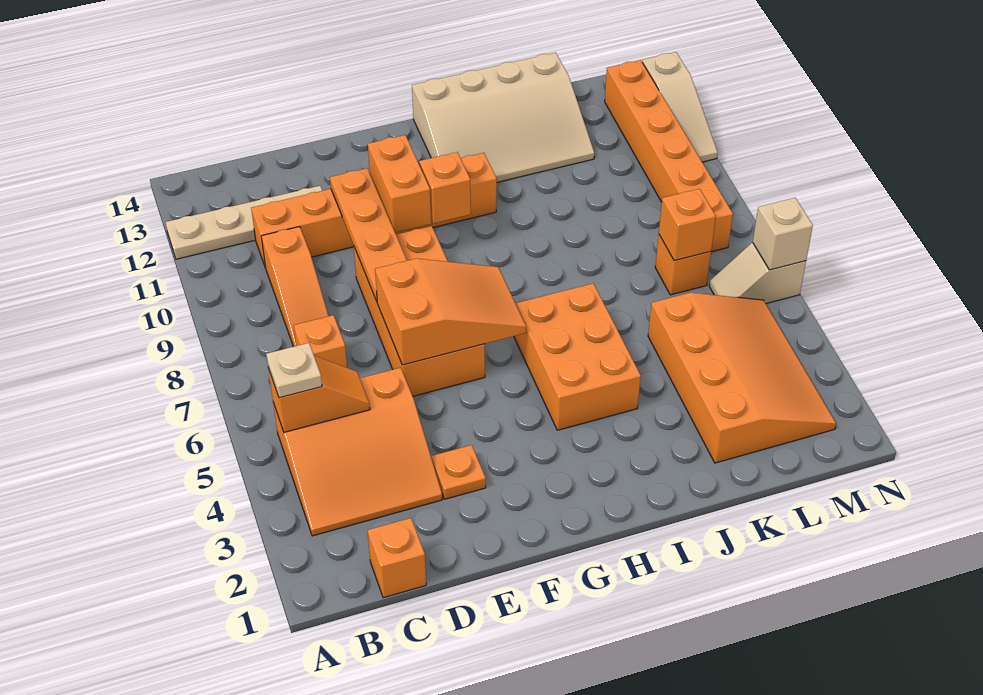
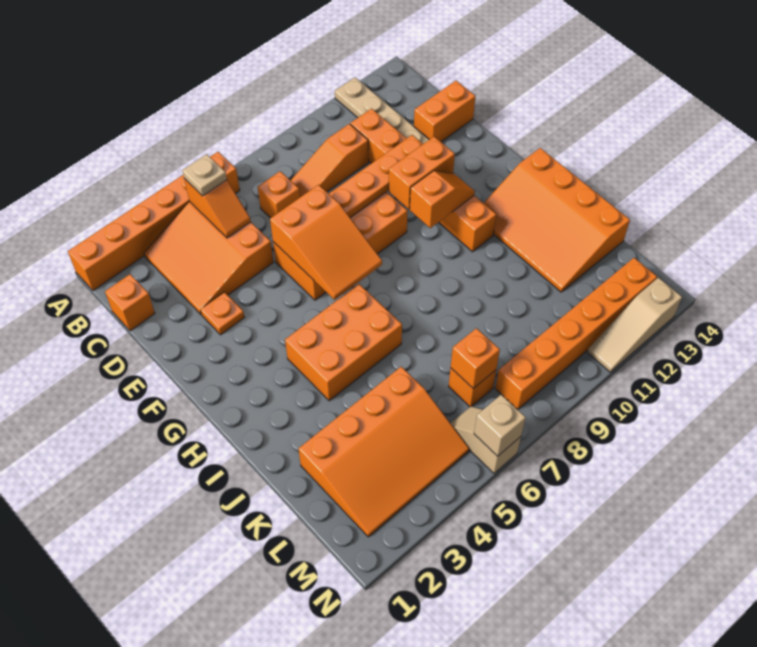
none -> orange brick A1:A6 level 1
none -> orange brick D13:D14 level 1
tan slope H12:K14 level 1 top 14 -> orange slope H12:K14 level 1 top 14

